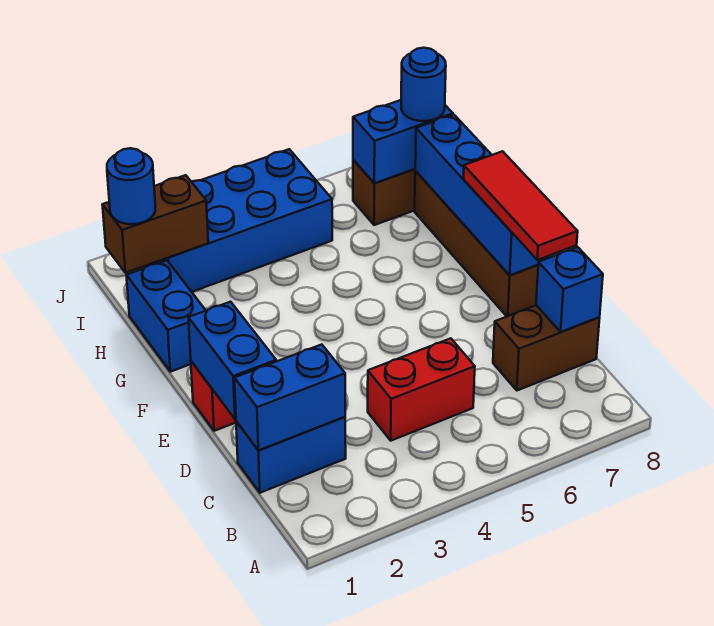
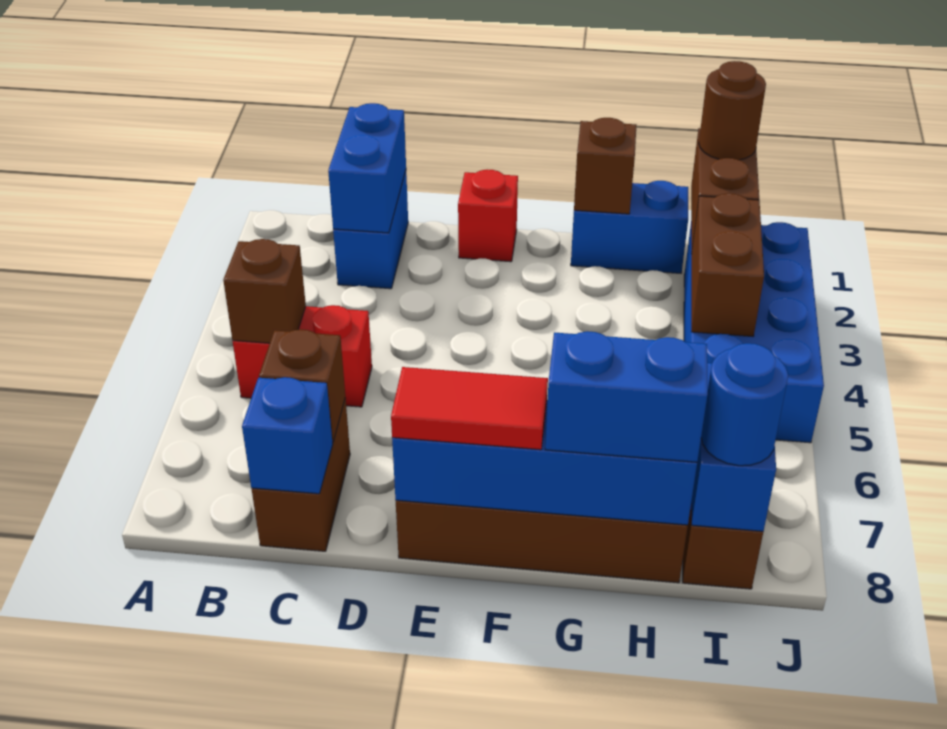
none -> brown brick B5 level 2
red brick C4:C5 level 1 -> red brick B5:C5 level 1
none -> brown brick C7 level 2
blue brick D1:E1 level 2 -> blue brick G8:H8 level 3
red tile D8:F8 level 3 -> red tile E8:F8 level 3
none -> brown brick G1 level 2
blue round brick I1 level 3 -> brown round brick I1 level 3
none -> brown brick I3:I4 level 2

